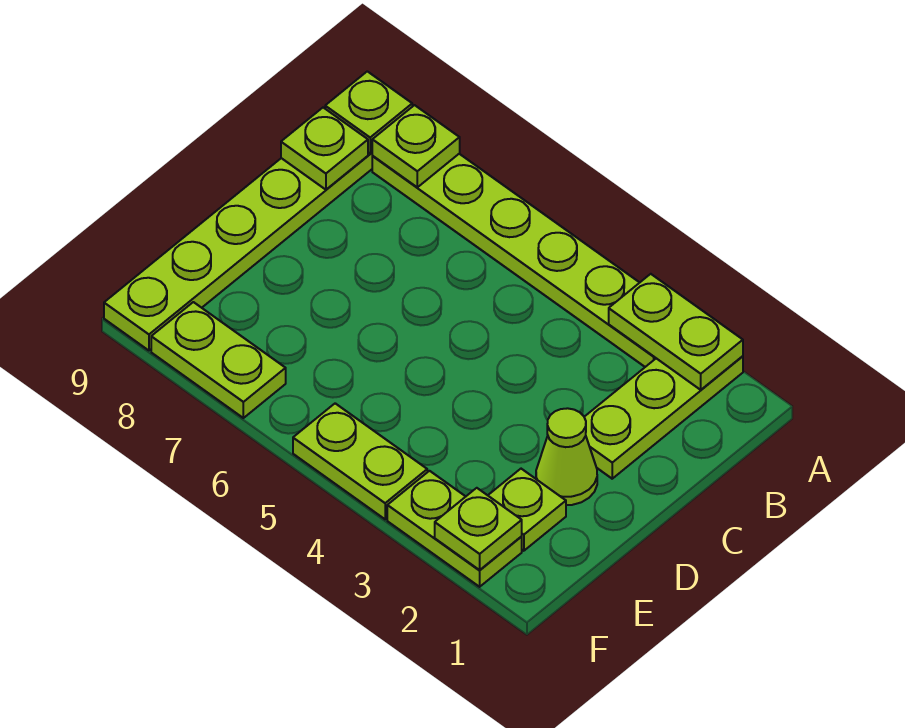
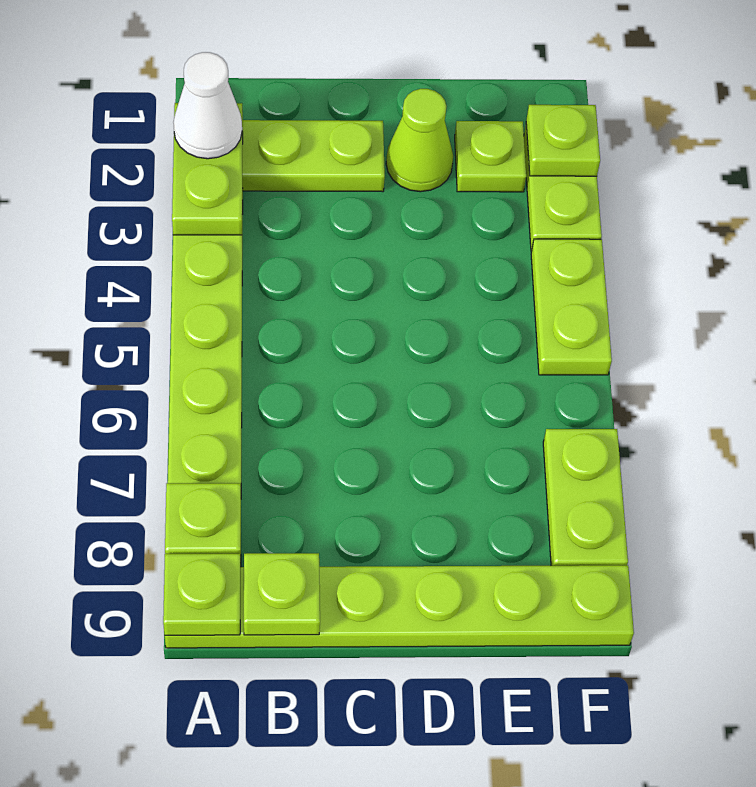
none -> white cone A2 level 3

